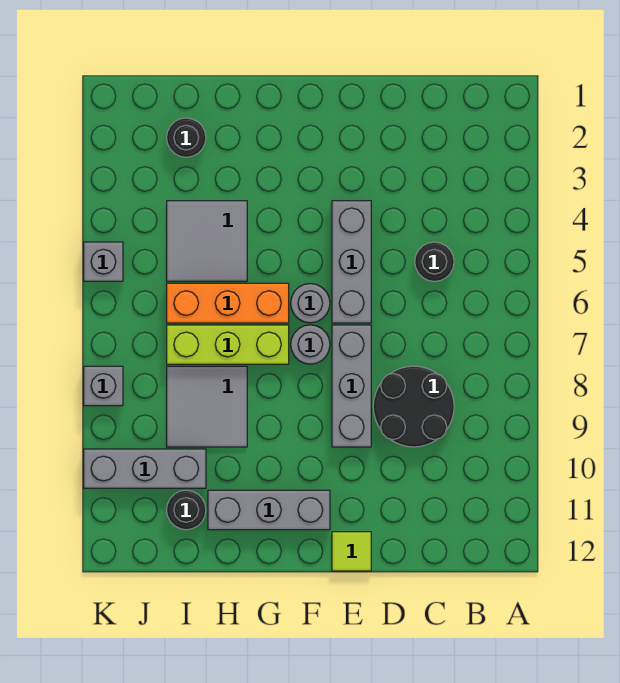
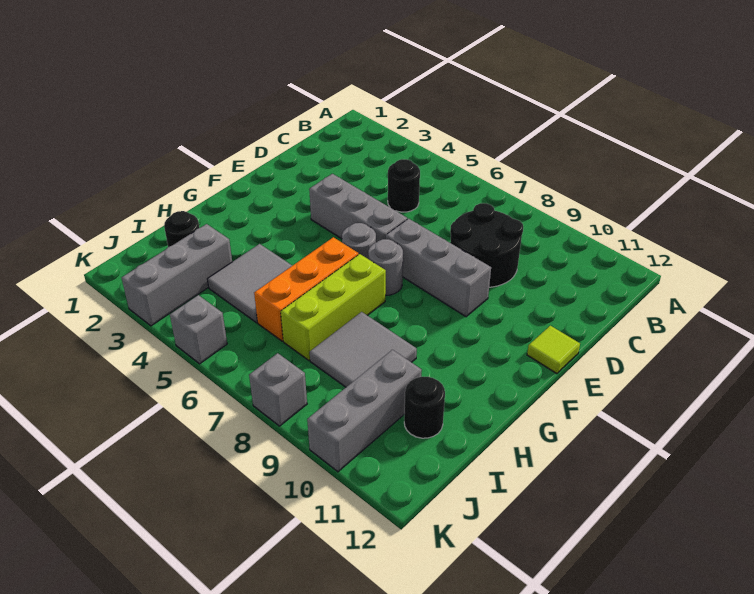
grey brick F11:H11 level 1 -> grey brick I3:K3 level 1

